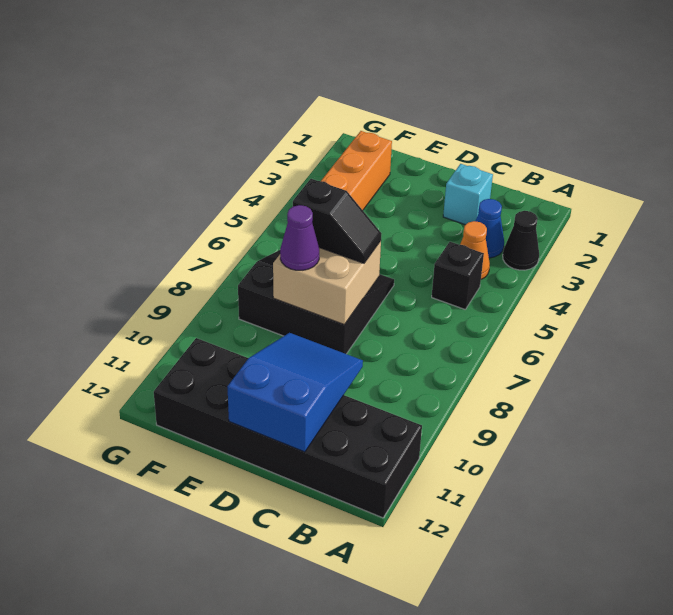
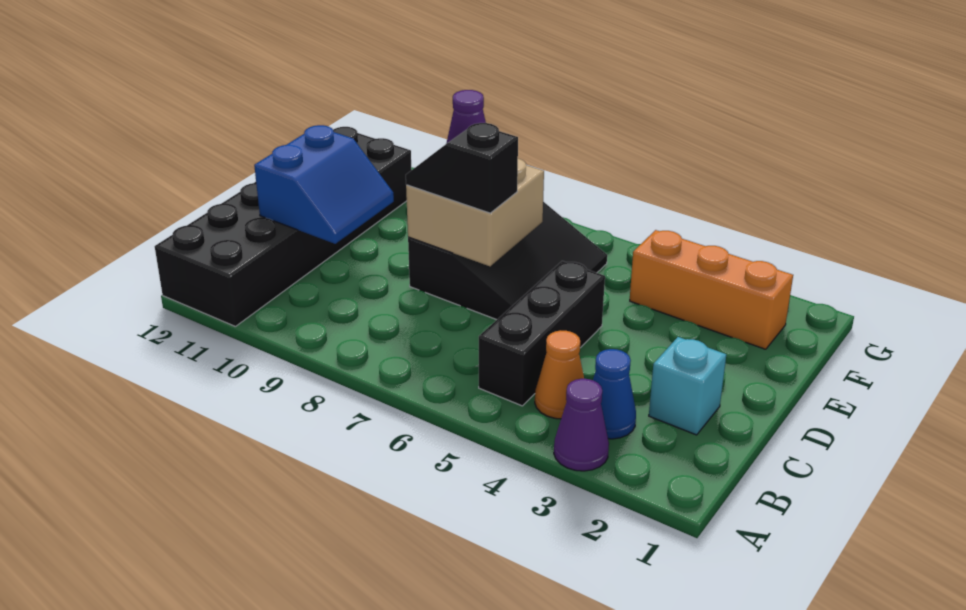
black cone A3 level 1 -> purple cone A3 level 1
black brick B5 level 1 -> black brick B5:D5 level 1
blue slope C10:D12 level 2 top 12 -> blue slope C10:D11 level 2 top 11
black slope D7:E7 level 3 top E -> black slope D7:D8 level 3 top 7

